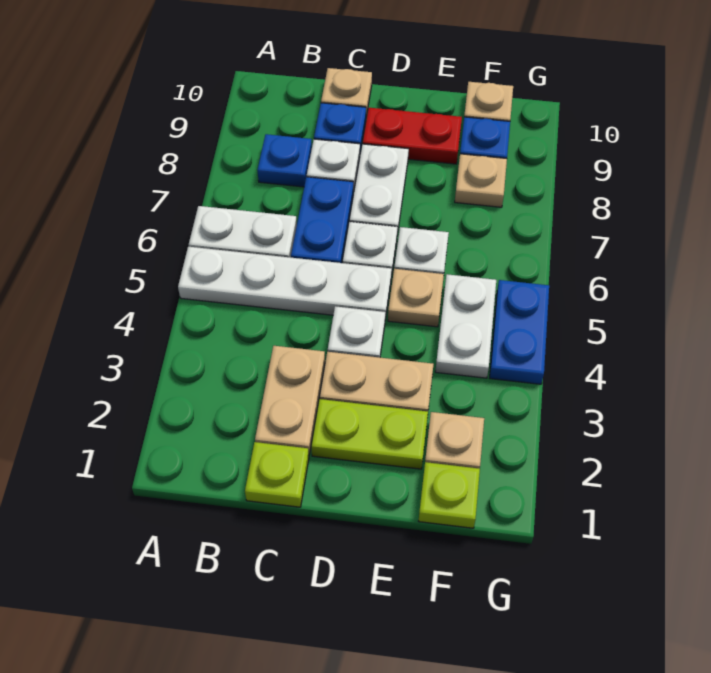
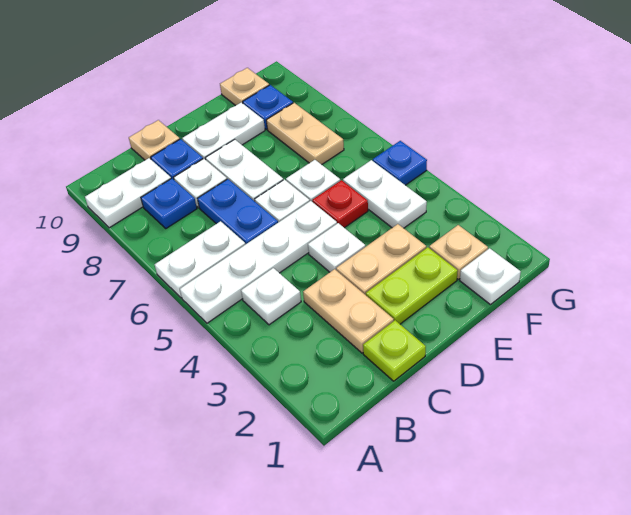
none -> white plate A9:B9 level 1
none -> white plate B4 level 1
red plate D9:E9 level 1 -> white plate D9:E9 level 1
tan plate E5 level 1 -> red plate E5 level 1
lime plate F1 level 1 -> white plate F1 level 1
tan plate F8 level 1 -> tan plate F7:F8 level 1
blue plate G4:G5 level 1 -> blue plate G5 level 1

